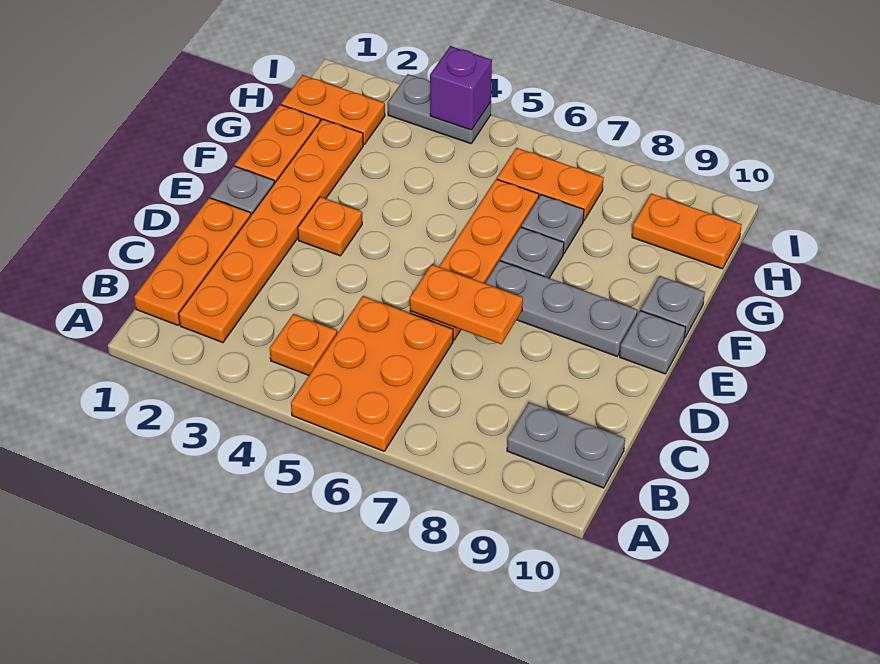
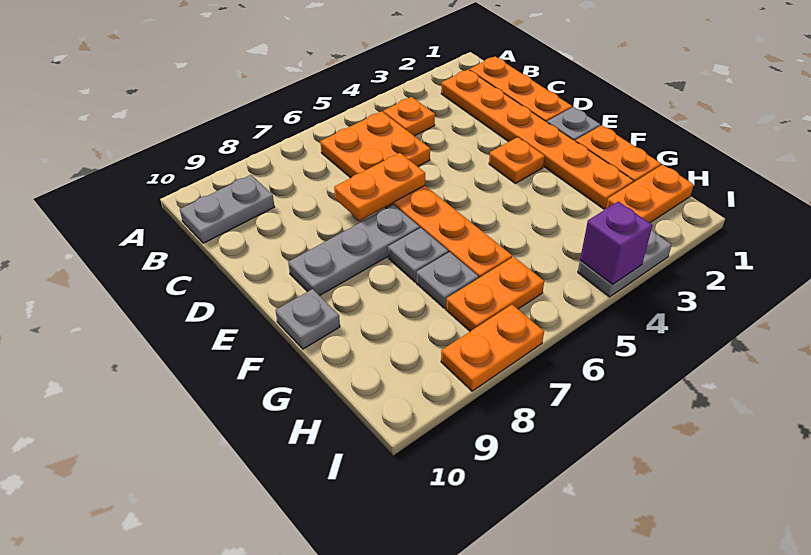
orange plate A5:C6 level 1 -> orange plate B5:C6 level 1
grey plate E10 level 1 -> none
orange plate H9:H10 level 1 -> orange plate I7:I8 level 1

